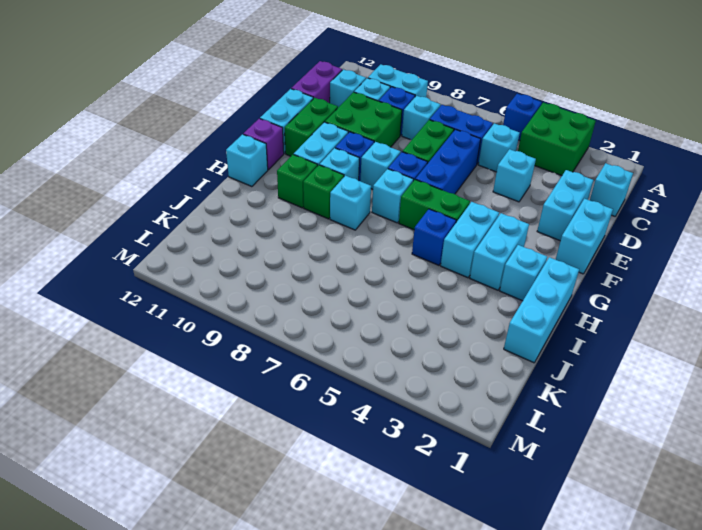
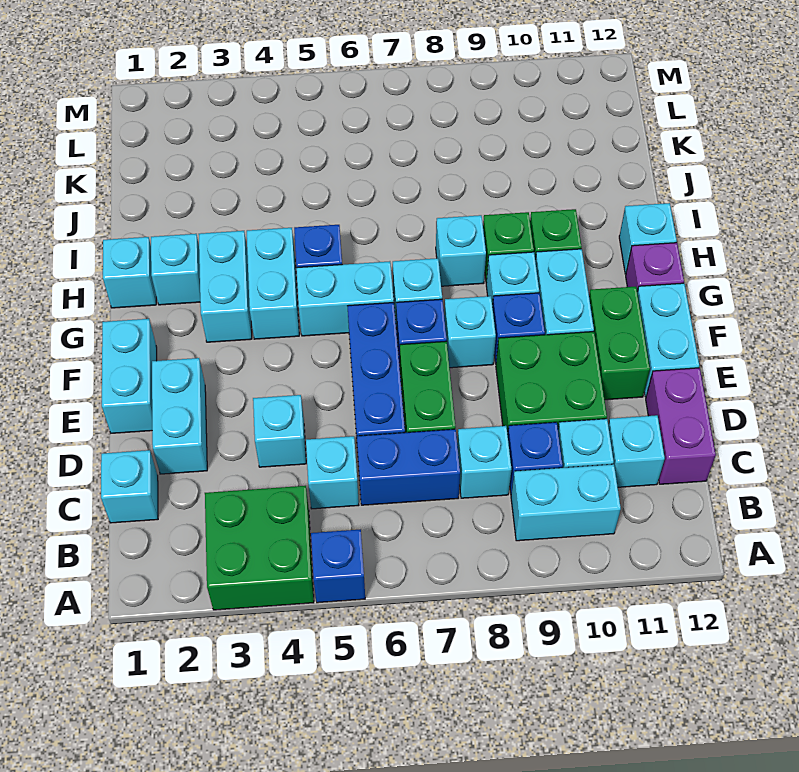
green brick G5:G6 level 1 -> cyan brick G5:G6 level 1
cyan brick H1:J1 level 1 -> cyan brick H1 level 1

